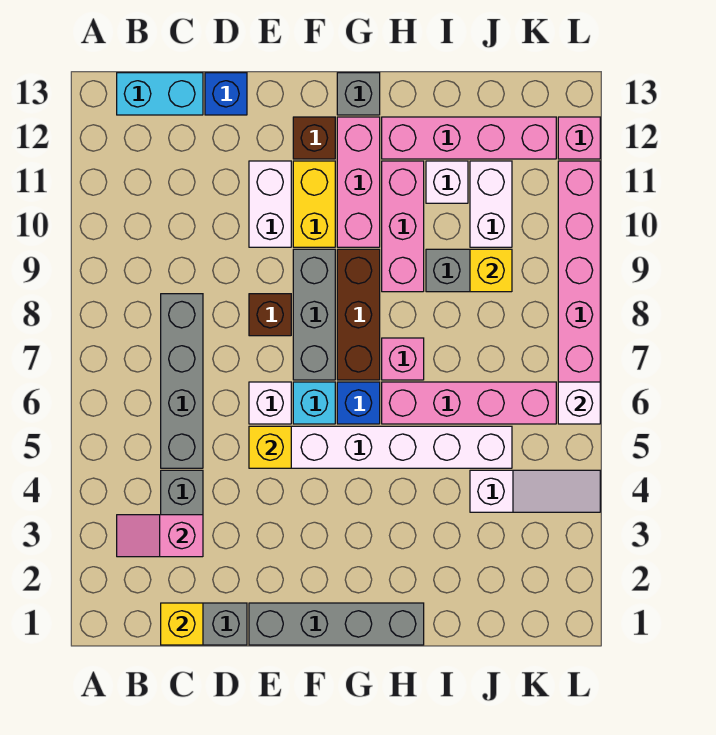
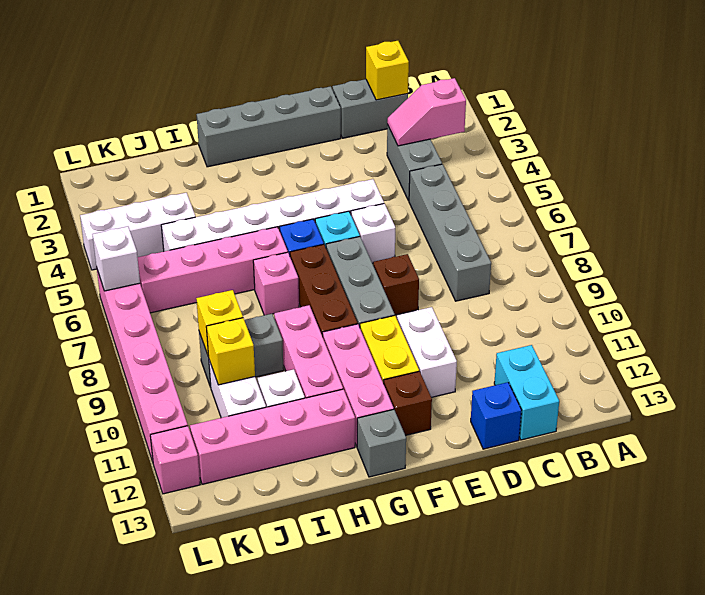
pink slope B3:C3 level 2 top C -> pink slope B3:C3 level 2 top B
cyan brick B13:C13 level 1 -> cyan brick C12:C13 level 1
yellow brick E5 level 2 -> yellow brick J10 level 2
white slope J4:L4 level 1 top J -> white brick J4:L4 level 1

